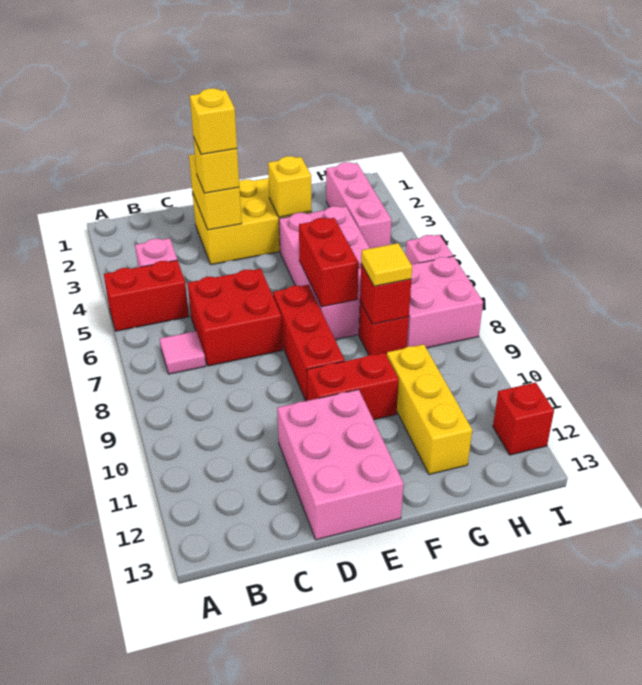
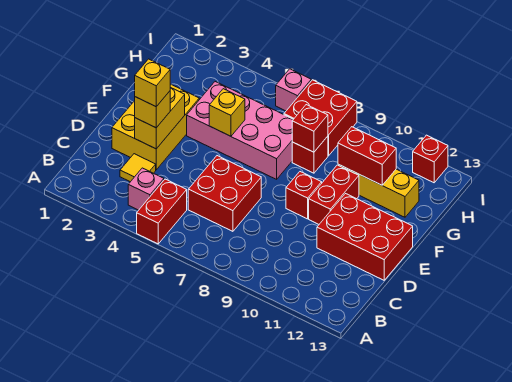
pink tile B7 level 1 -> none
yellow brick D2:D3 level 2 -> yellow brick D3:E3 level 2
pink brick D11:E13 level 1 -> red brick D11:E13 level 1
red brick E7:E9 level 1 -> red brick E9 level 1
yellow brick F3 level 2 -> yellow brick F5 level 2
red brick F6:F7 level 2 -> red brick G10:G11 level 2
yellow tile G8 level 3 -> yellow tile C3 level 1
pink brick H2:H4 level 1 -> none
pink brick H7:I8 level 1 -> red brick H7:I8 level 1

